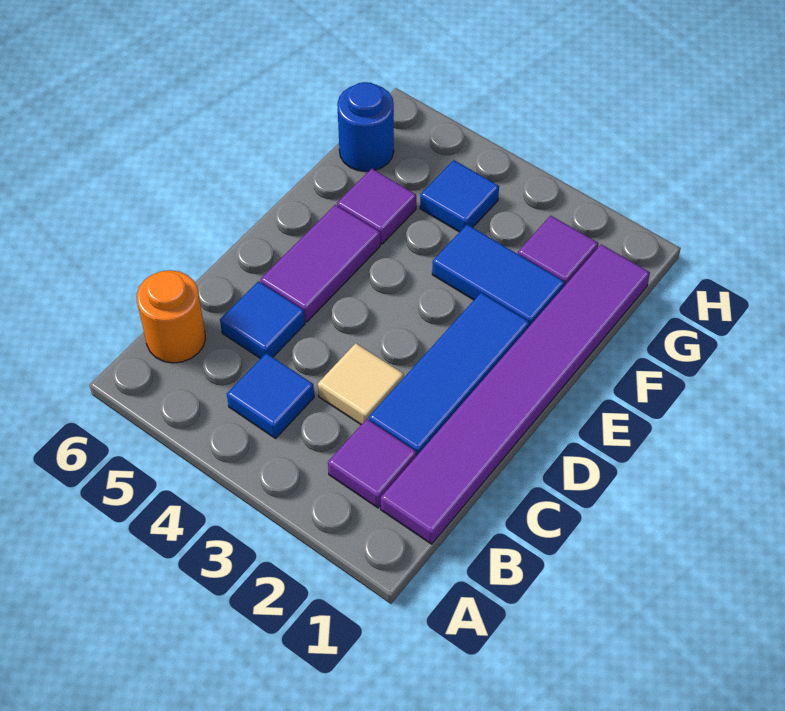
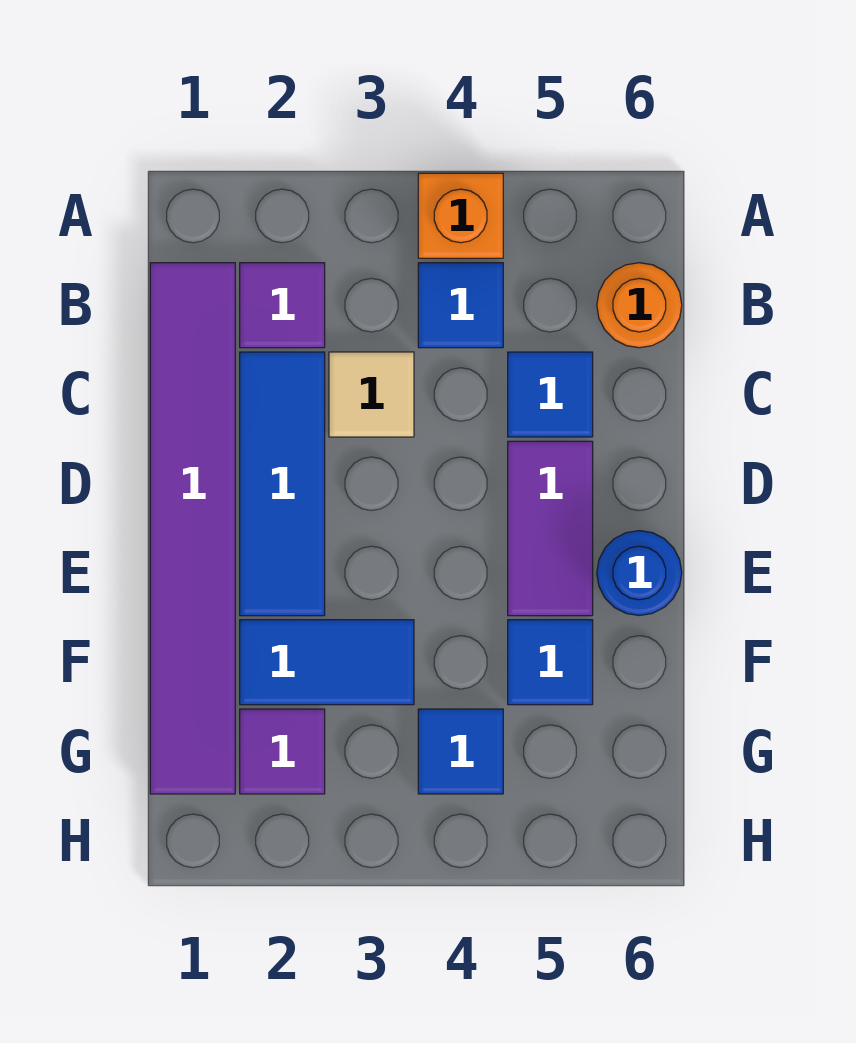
none -> orange brick A4 level 1
purple tile F5 level 1 -> blue tile F5 level 1
blue round brick G6 level 1 -> blue round brick E6 level 1

